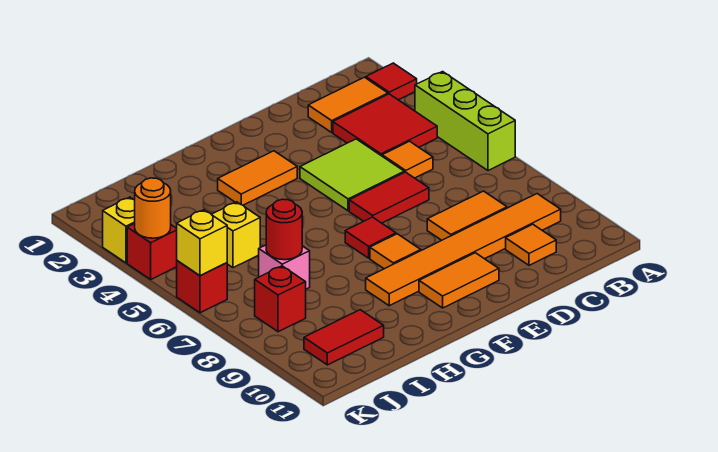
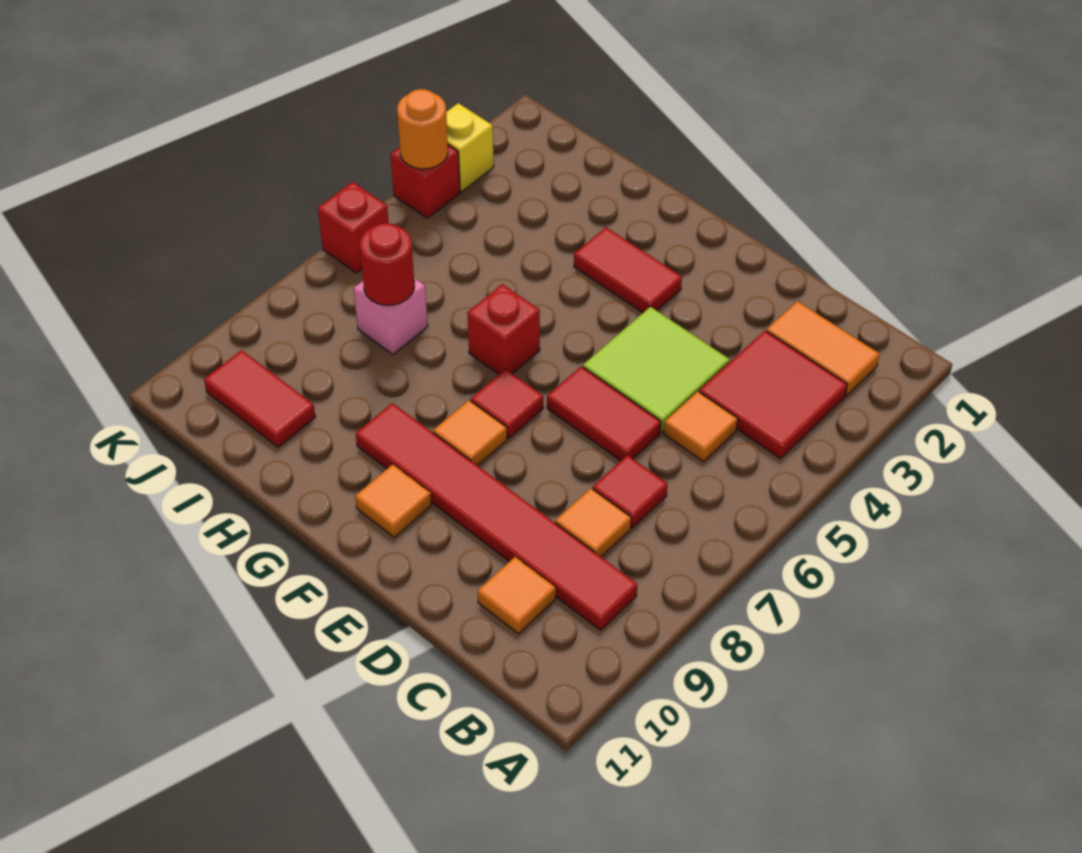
red tile A2 level 1 -> red tile C7 level 1
lime brick A4:A6 level 1 -> none
orange tile B9:G9 level 1 -> red tile B9:G9 level 1
orange tile C8:D8 level 1 -> orange tile C8 level 1
orange tile E10:F10 level 1 -> orange tile F10 level 1
orange tile F3:G3 level 1 -> red tile F3:G3 level 1
yellow brick I5 level 1 -> none
red brick J8 level 1 -> red brick G6 level 1
yellow brick K6 level 2 -> none

